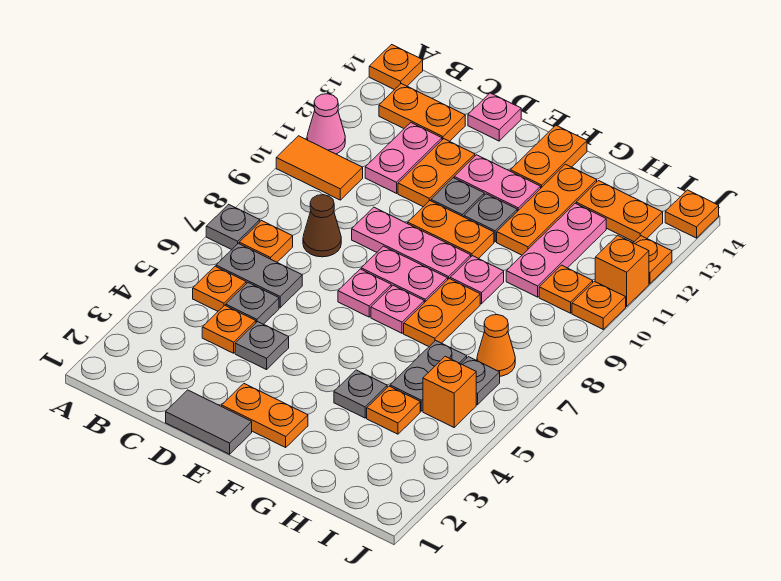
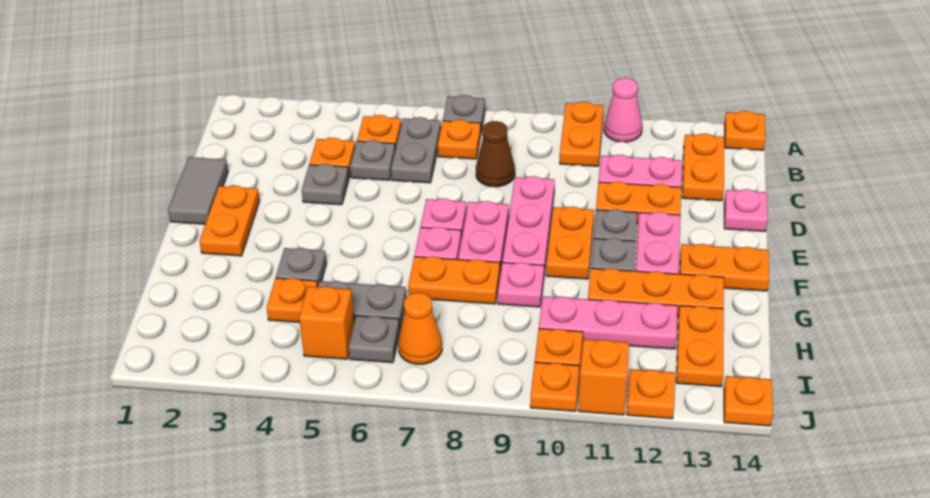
orange tile A10:B10 level 1 -> orange plate A10:B10 level 1

